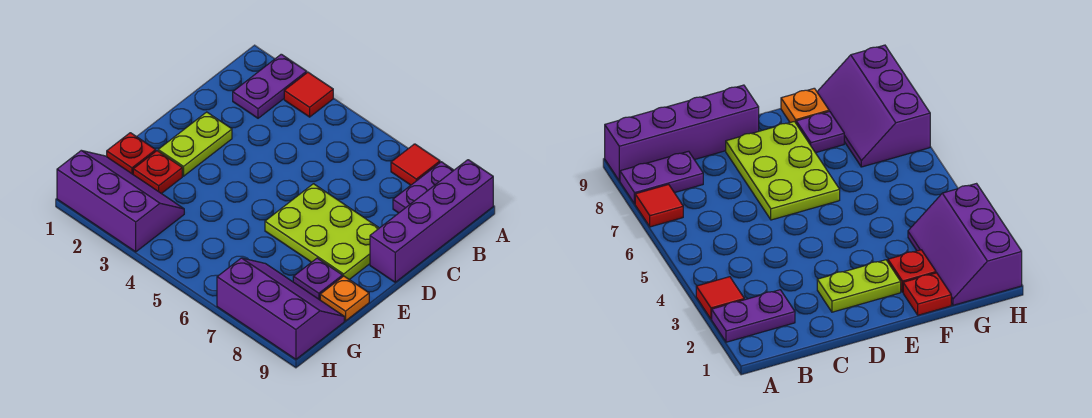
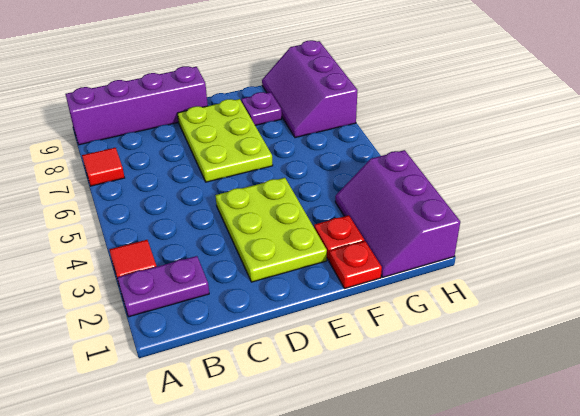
purple plate A8:B8 level 1 -> none
lime plate D2:E2 level 1 -> lime plate D2:E4 level 1
orange plate F9 level 1 -> none

